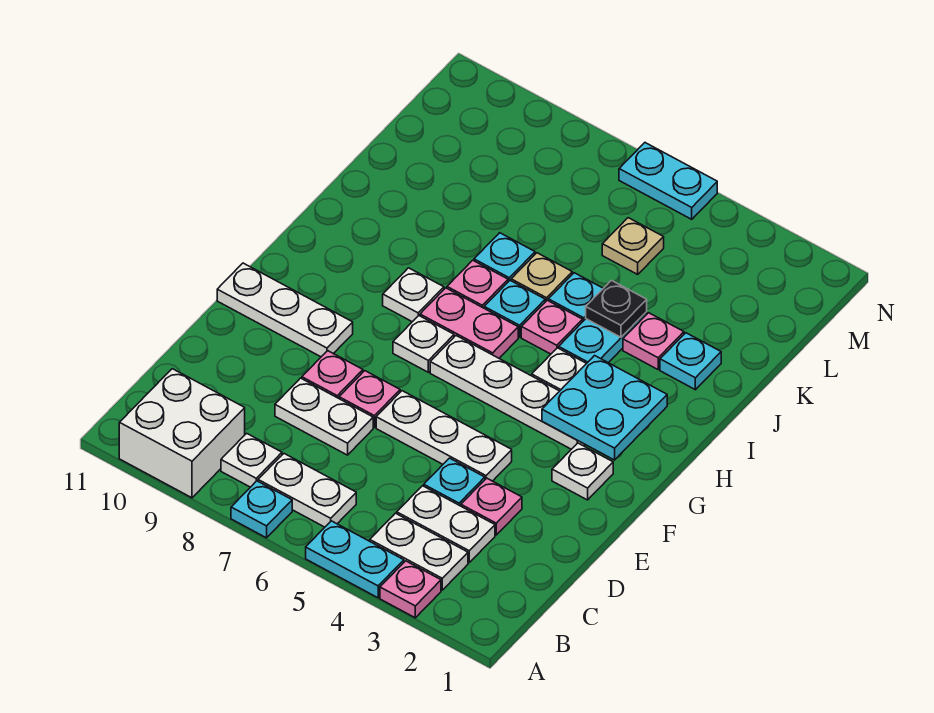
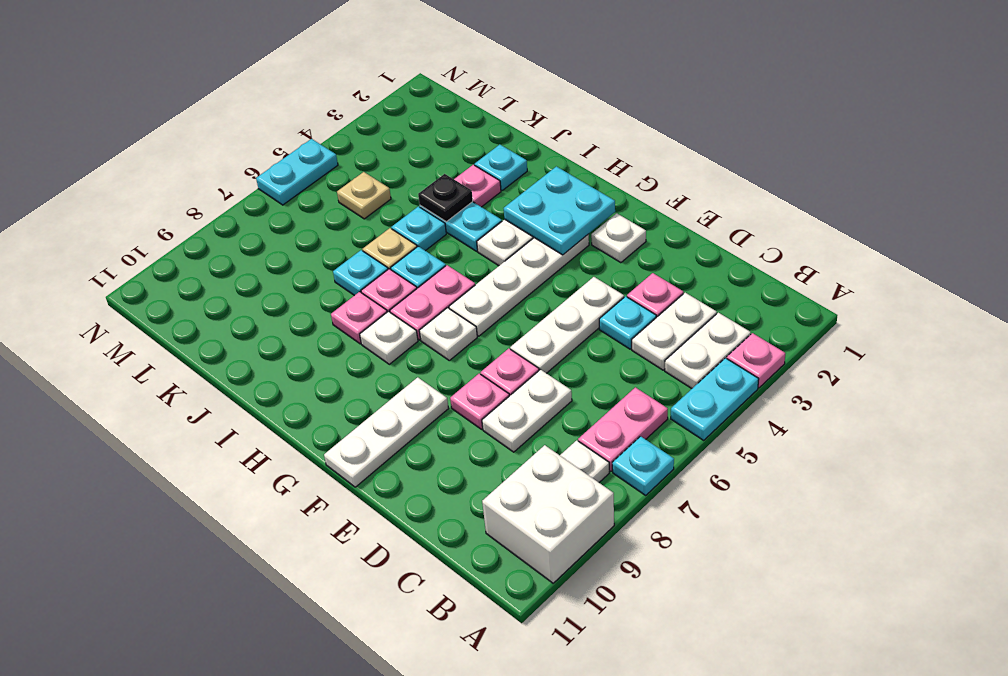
white plate B6:B7 level 1 -> pink plate B6:B7 level 1
pink plate I5 level 1 -> pink plate I8 level 1

